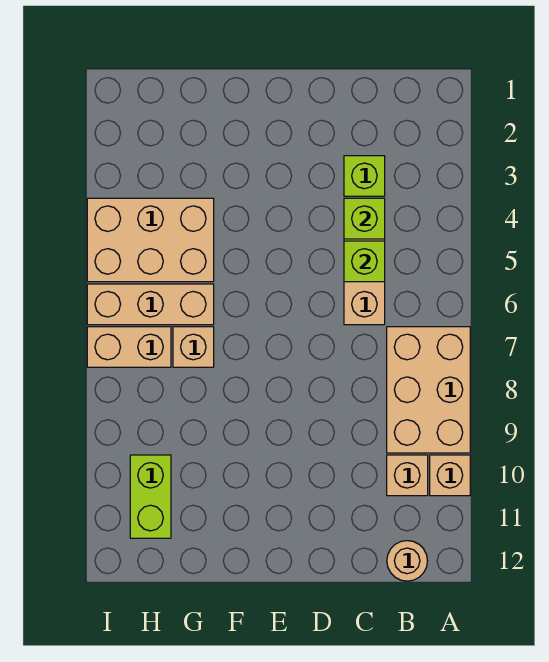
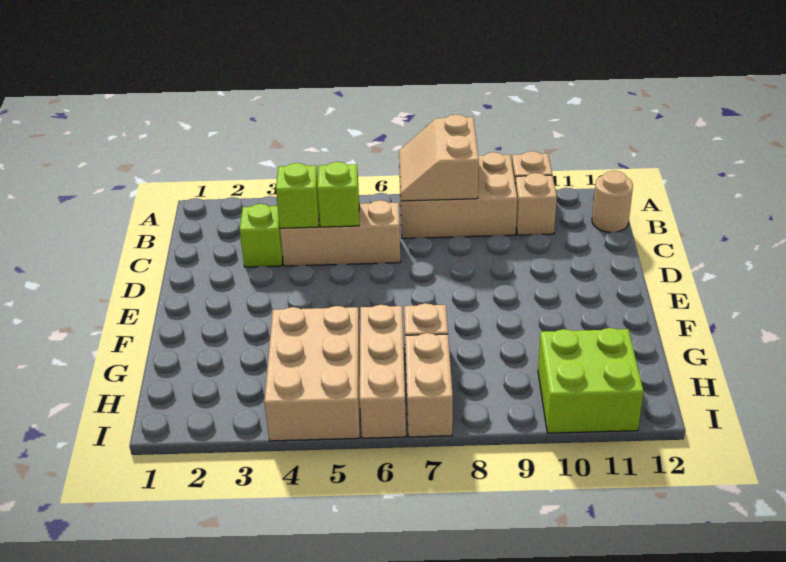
none -> tan slope A7:B8 level 2 top 8
lime brick H10:H11 level 1 -> lime brick H10:I11 level 1

